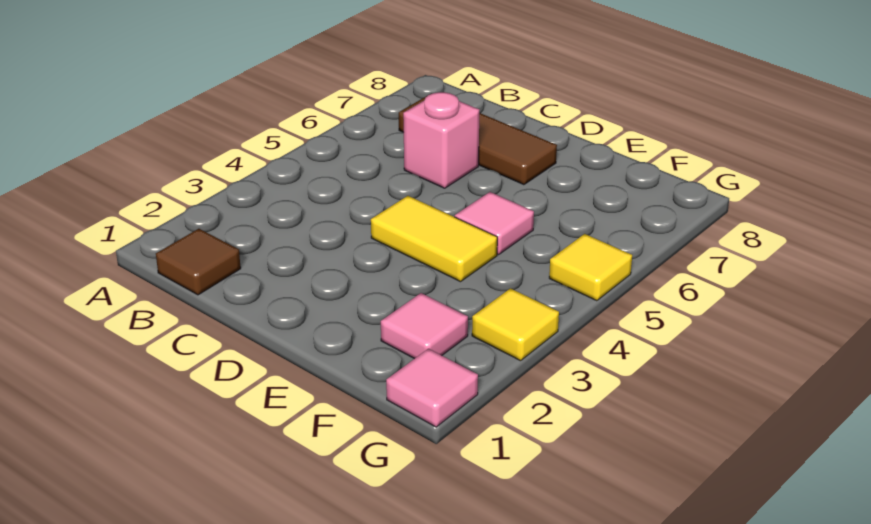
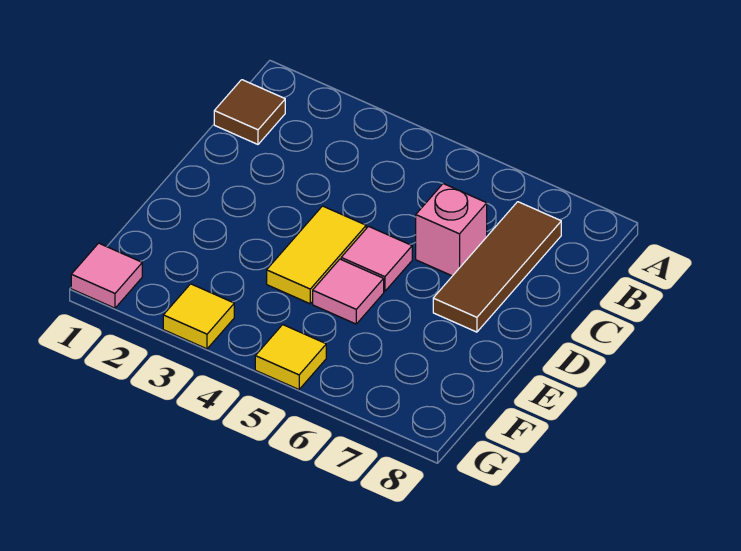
pink tile F2 level 1 -> pink tile D5 level 1

